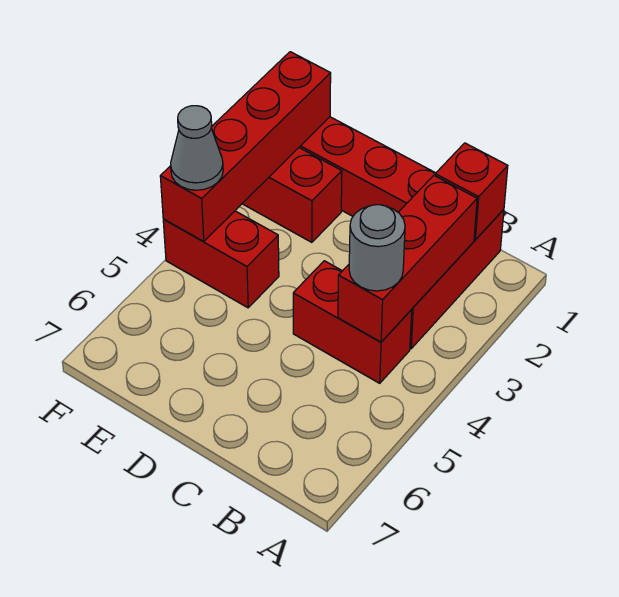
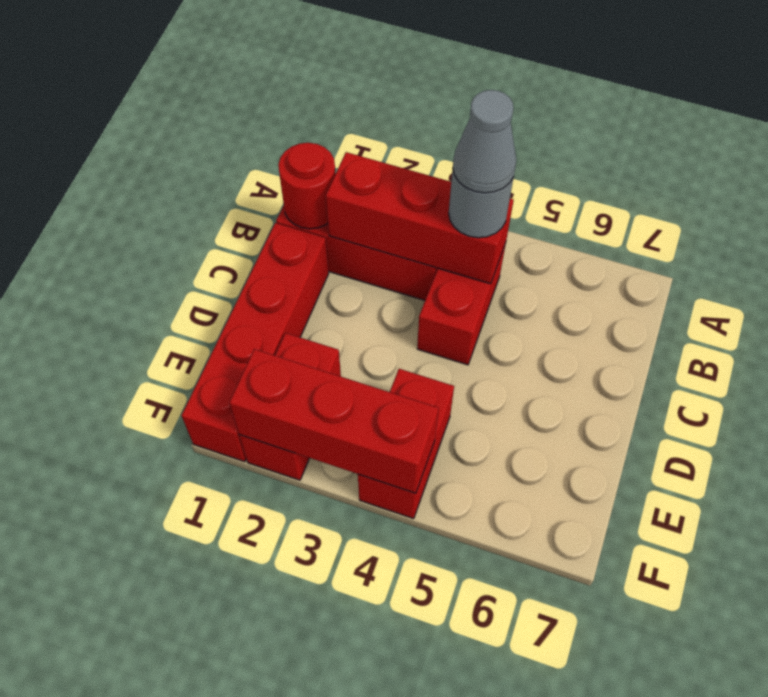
red brick B1 level 2 -> red round brick B1 level 2
red brick F1:F4 level 2 -> red brick F2:F4 level 2
grey cone F4 level 3 -> grey cone B4 level 4

